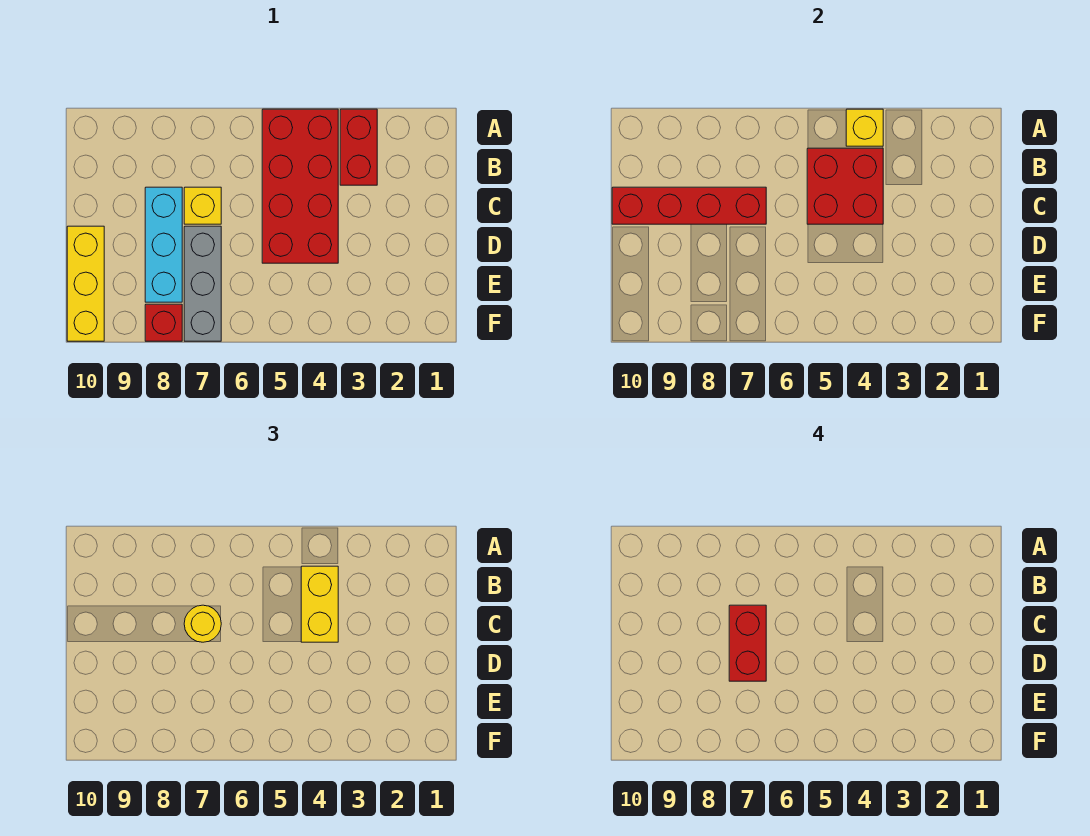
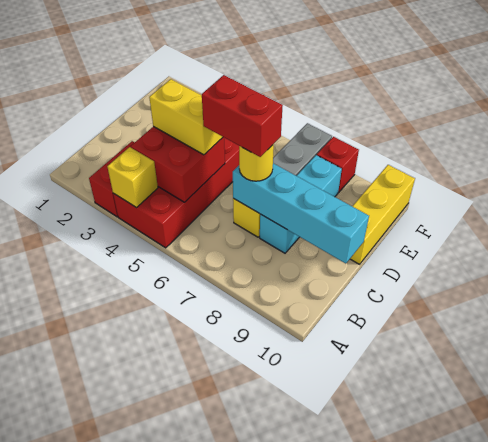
yellow brick B4:C4 level 3 -> yellow brick C4:C5 level 3
red brick C7:C10 level 2 -> cyan brick C7:C10 level 2
red brick C7:D7 level 4 -> red brick C6:C7 level 4

